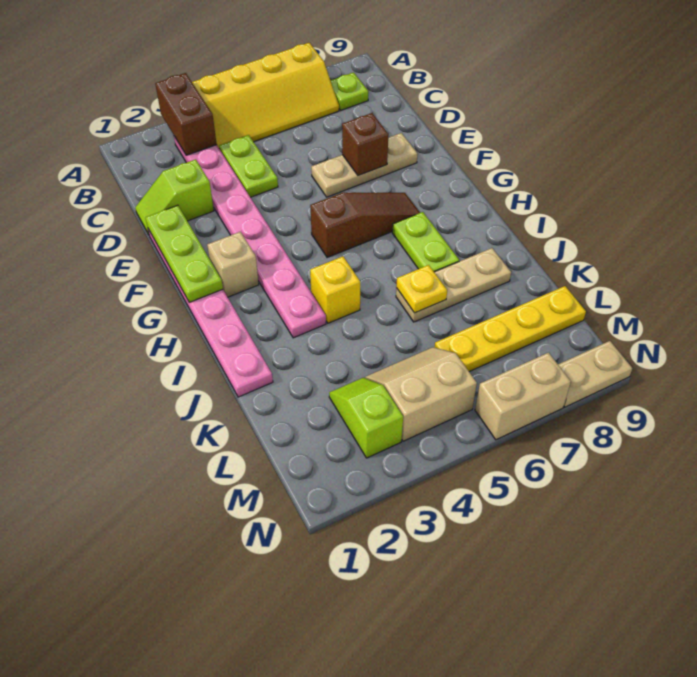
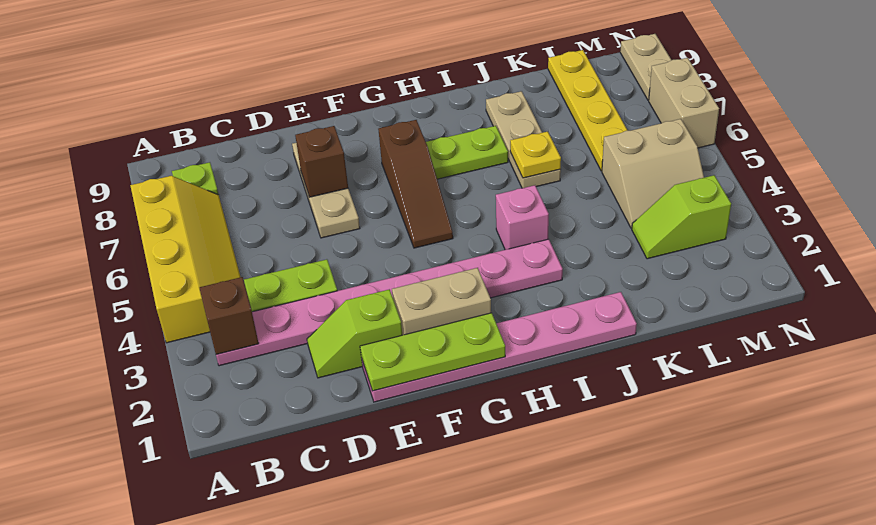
brown brick A3:B3 level 2 -> brown brick B3 level 2
lime slope D1:D2 level 1 top 2 -> lime slope D2:E2 level 1 top E
tan brick G2 level 1 -> tan brick F2:G2 level 1
brown slope G5:G7 level 1 top 5 -> brown slope G5:G7 level 1 top 7
yellow brick I4 level 1 -> pink brick I4 level 1
tan slope L4:M5 level 1 top M -> tan slope L4:M5 level 1 top 5

